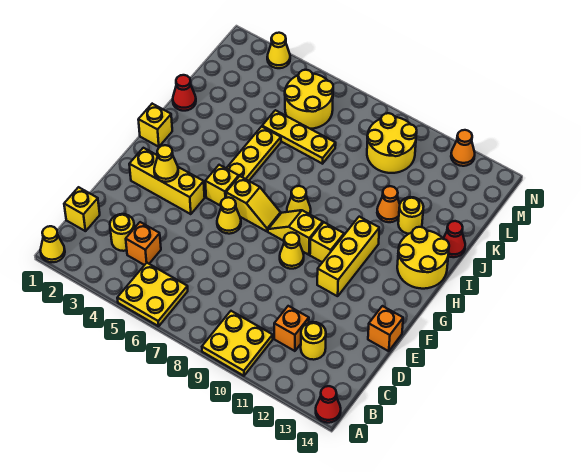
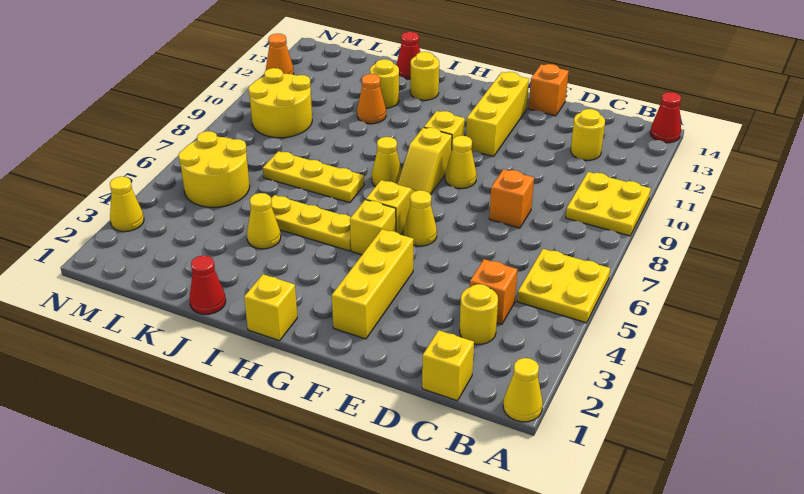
orange brick C11 level 1 -> orange brick D8 level 1
yellow cone F3 level 2 -> yellow cone J4 level 1
yellow brick F11:H11 level 1 -> yellow brick F11:F13 level 1
yellow round brick H13:I14 level 1 -> yellow round brick I13 level 1
yellow plate K5:K7 level 1 -> yellow plate I7:K7 level 1

